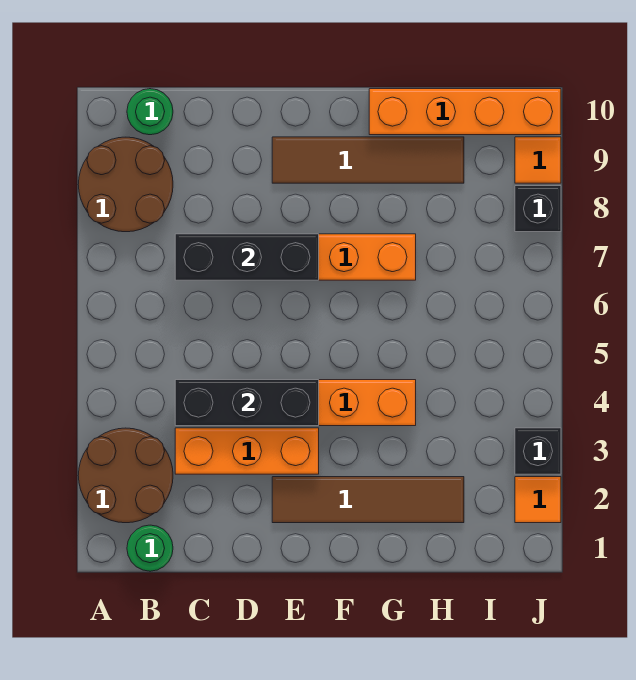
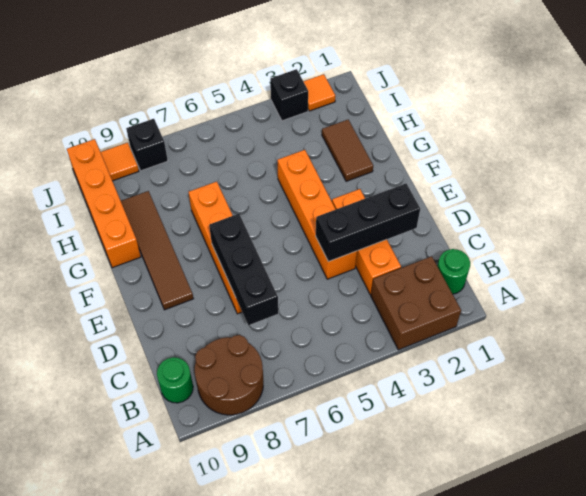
brown round brick A2:B3 level 1 -> brown brick A2:B3 level 1
black brick C4:E4 level 2 -> black brick D2:D4 level 2
brown tile E2:H2 level 1 -> brown tile G2:H2 level 1

